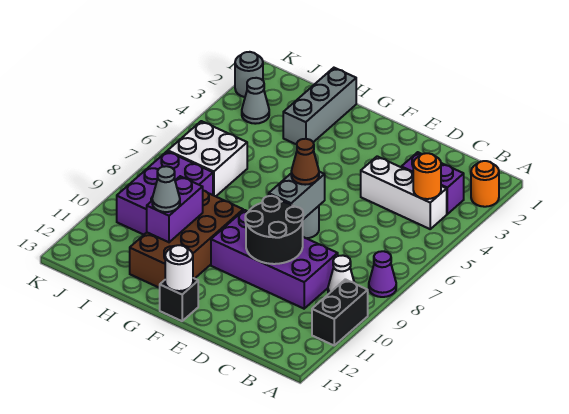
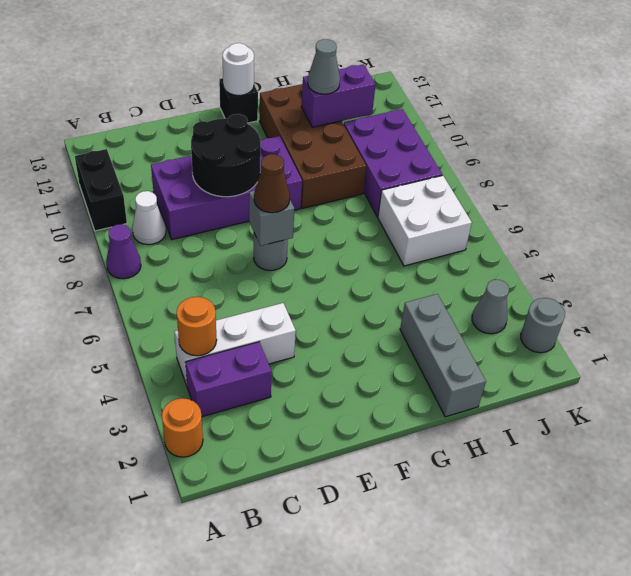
grey brick E7:E8 level 2 -> grey brick E7 level 2
purple brick H10:H11 level 2 -> purple brick H11:I11 level 2

